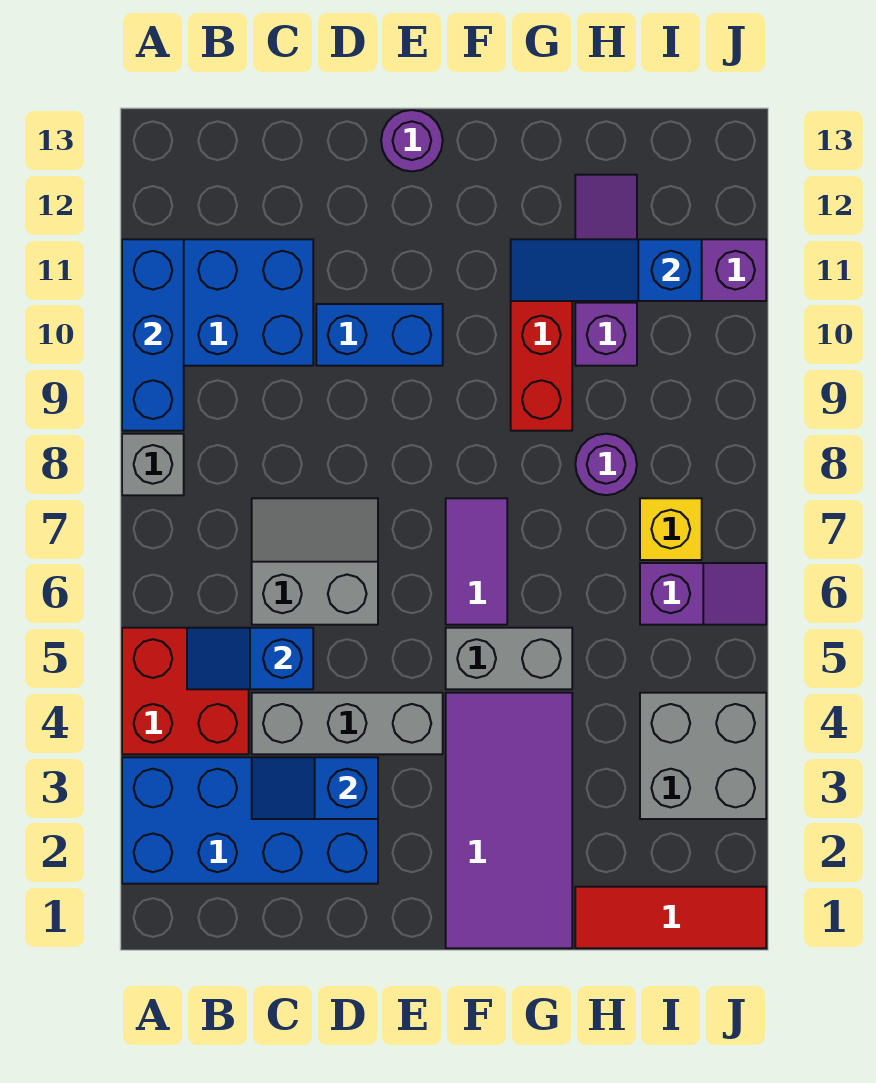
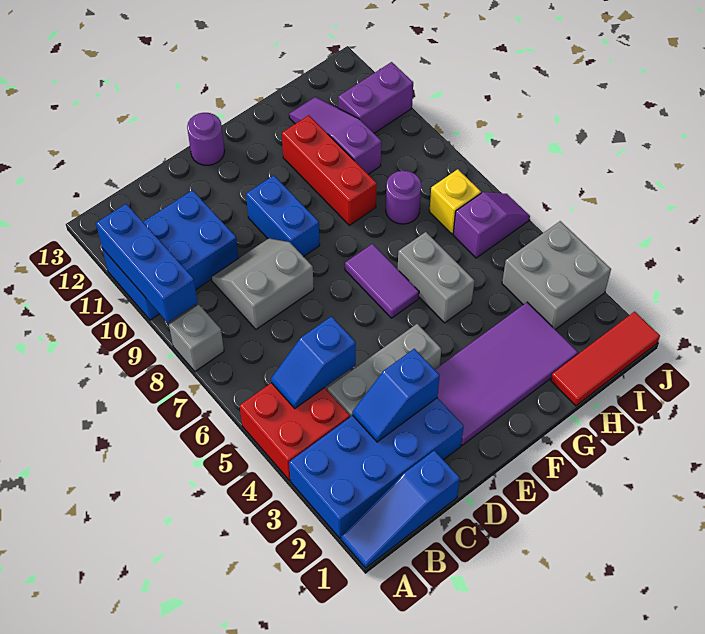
grey slope C6:D7 level 1 top 6 -> grey slope C8:D9 level 1 top 8
blue brick D10:E10 level 1 -> blue brick E9:E10 level 1
purple tile F1:G4 level 1 -> purple tile E2:H3 level 1
grey brick F5:G5 level 1 -> grey brick G5:G6 level 1
blue slope G11:I11 level 2 top I -> blue slope A1:C1 level 1 top C

